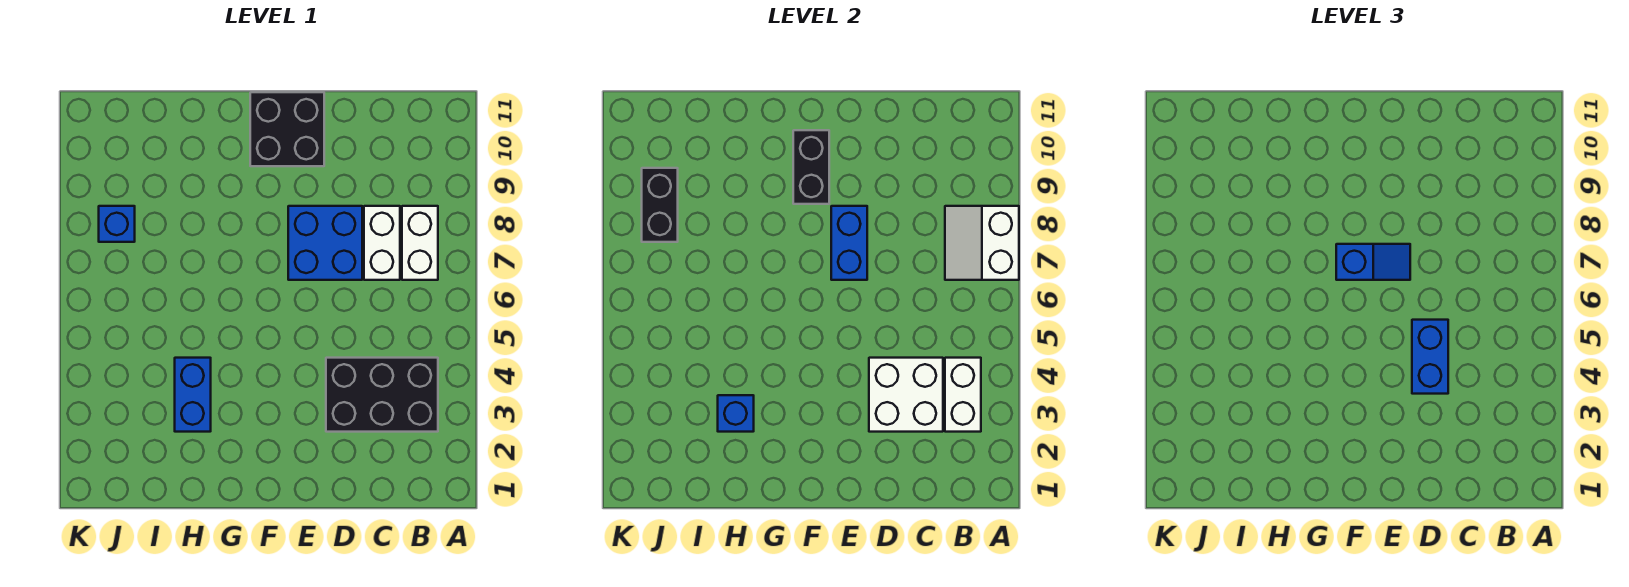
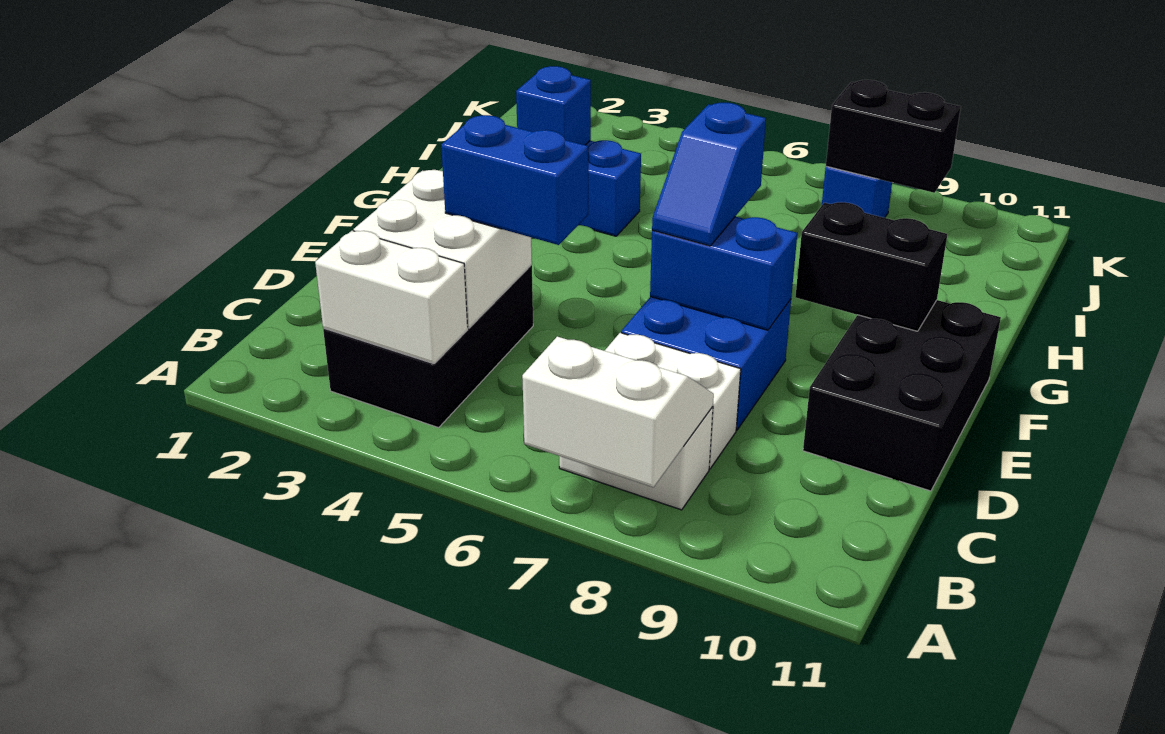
black brick E10:F11 level 1 -> black brick D10:F11 level 1

